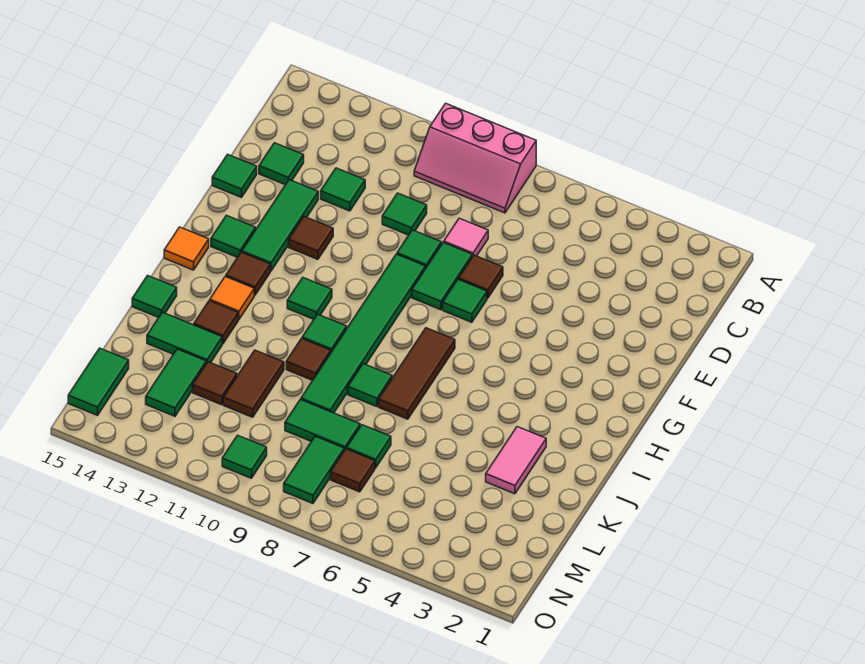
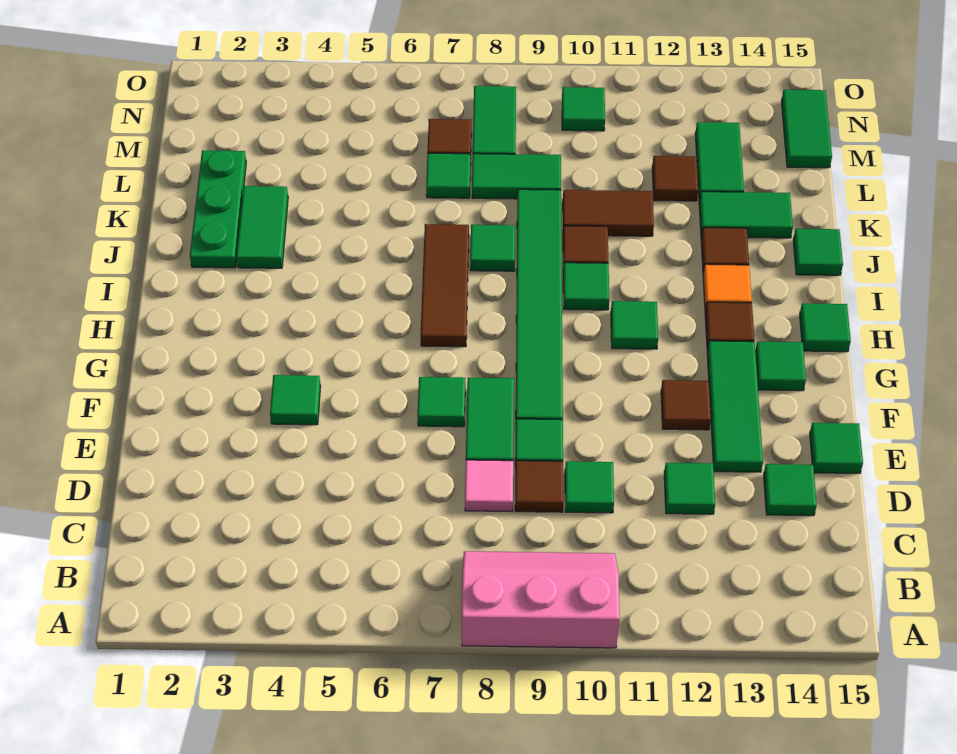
brown tile E7 level 1 -> brown tile D9 level 1
none -> green tile F4 level 1
orange tile H15 level 1 -> green tile H15 level 1
none -> green plate J2:L2 level 1
pink tile J3:K3 level 1 -> green tile J3:K3 level 1
brown tile K11:L11 level 1 -> brown tile K10:K11 level 1

